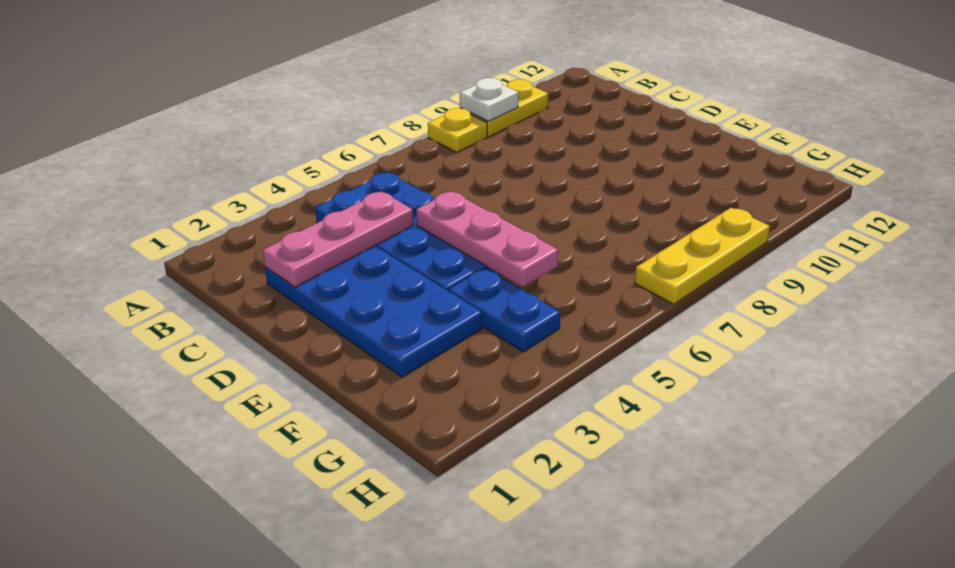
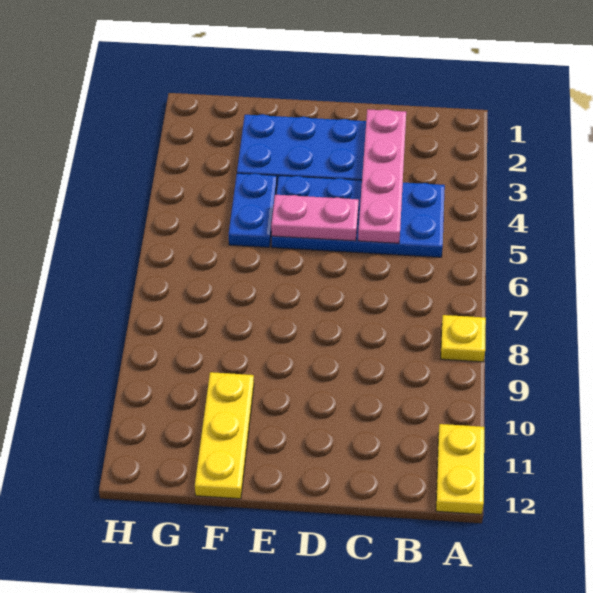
yellow plate A9:A10 level 1 -> yellow plate A11:A12 level 1
white plate A9 level 2 -> none
pink plate C2:C4 level 2 -> pink plate C2:C5 level 2
pink plate D5:F5 level 2 -> pink plate D5:E5 level 2
blue plate F4:G4 level 1 -> blue plate F4:F5 level 1
yellow plate H7:H9 level 1 -> yellow plate F10:F12 level 1

